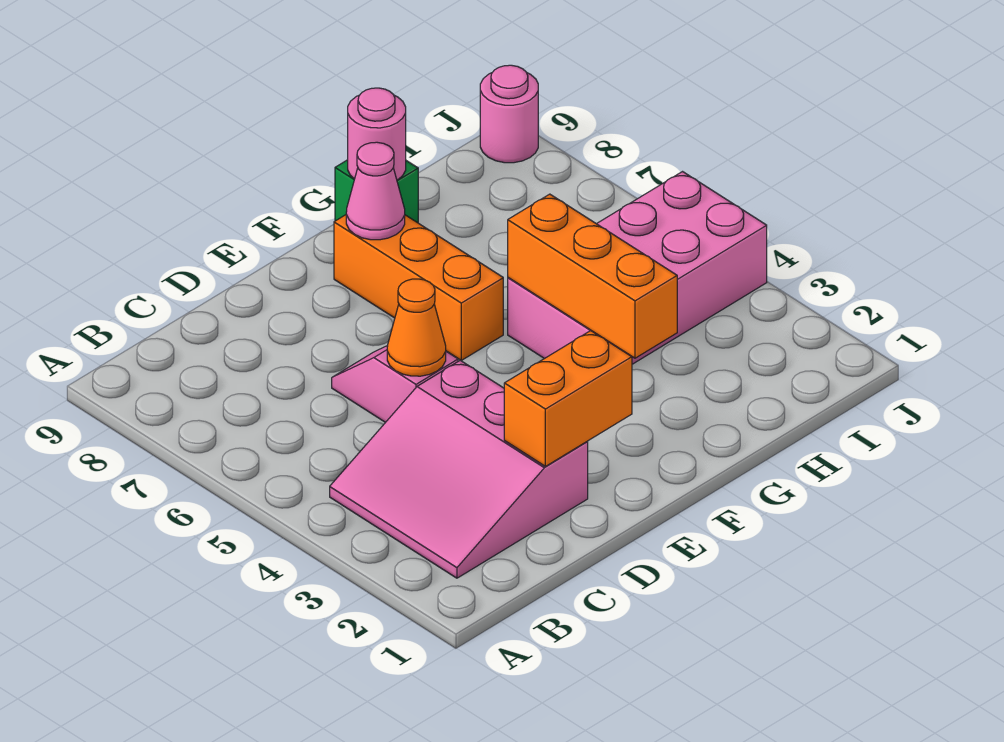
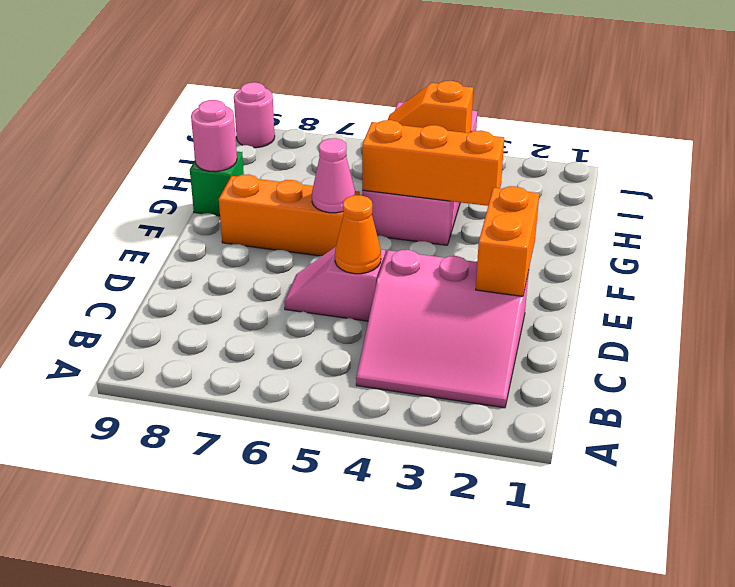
pink cone F8 level 2 -> pink cone F6 level 2
none -> orange slope I4:I5 level 2 top 4

